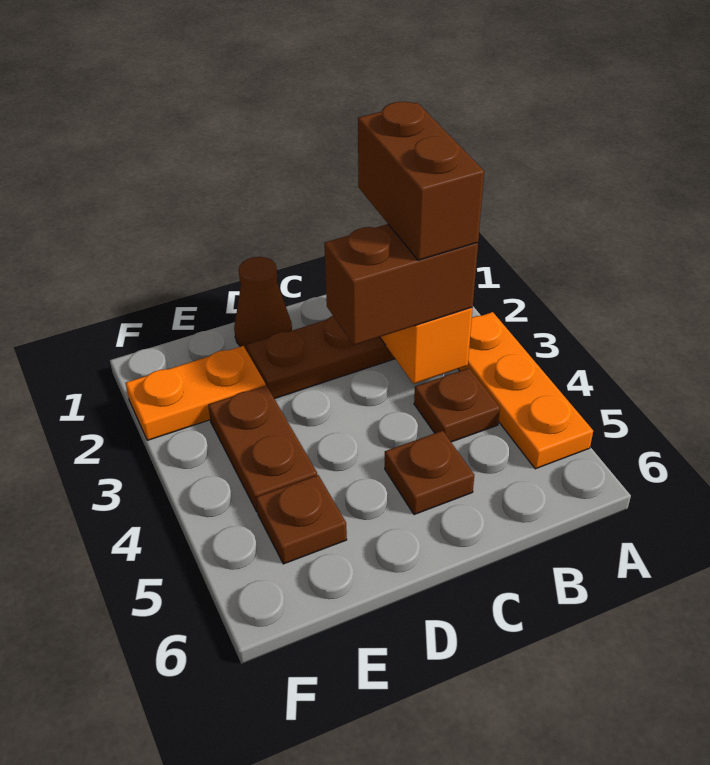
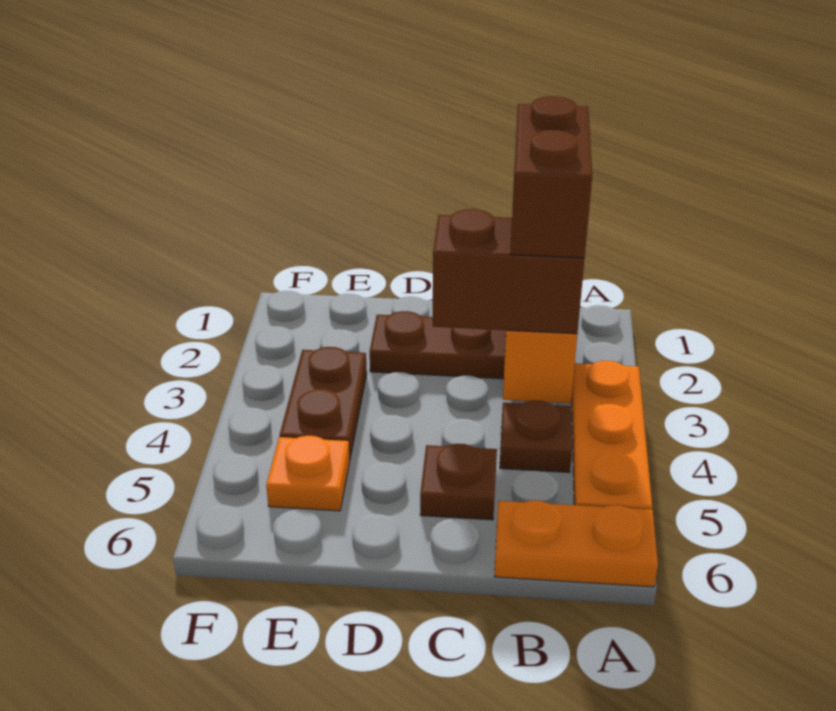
brown cone D1 level 1 -> none
orange plate E2:F2 level 1 -> orange plate A6:B6 level 1
brown plate E5 level 1 -> orange plate E5 level 1

